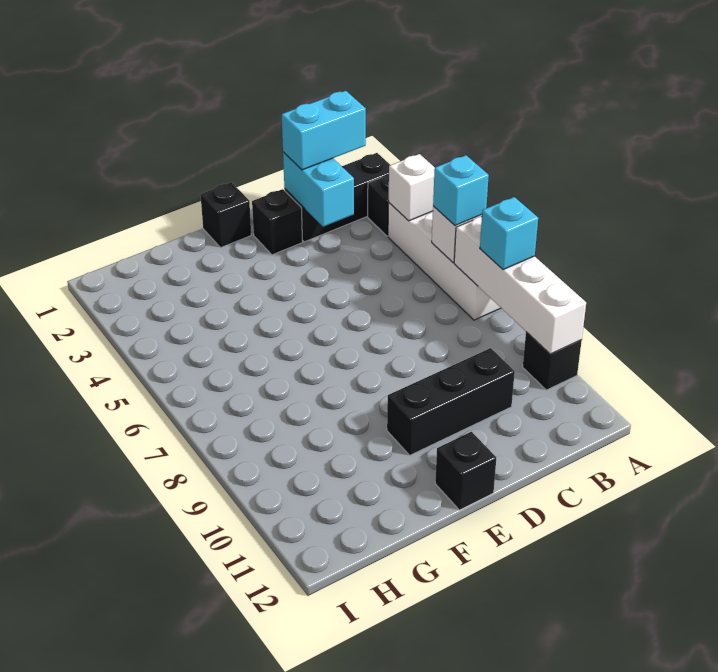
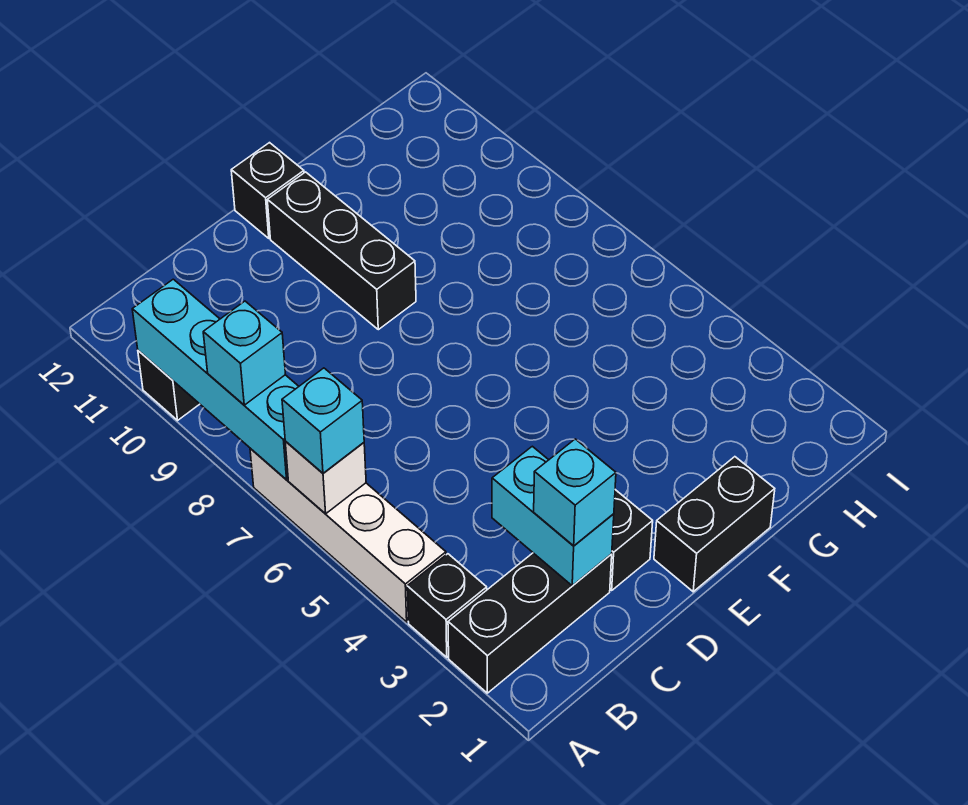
white brick A4 level 2 -> none
white brick A7:A10 level 2 -> cyan brick A7:A10 level 2
cyan brick B2:C2 level 3 -> cyan brick C2 level 3
black brick C10:E10 level 1 -> black brick E9:E11 level 1
black brick E1 level 1 -> black brick E1:F1 level 1

